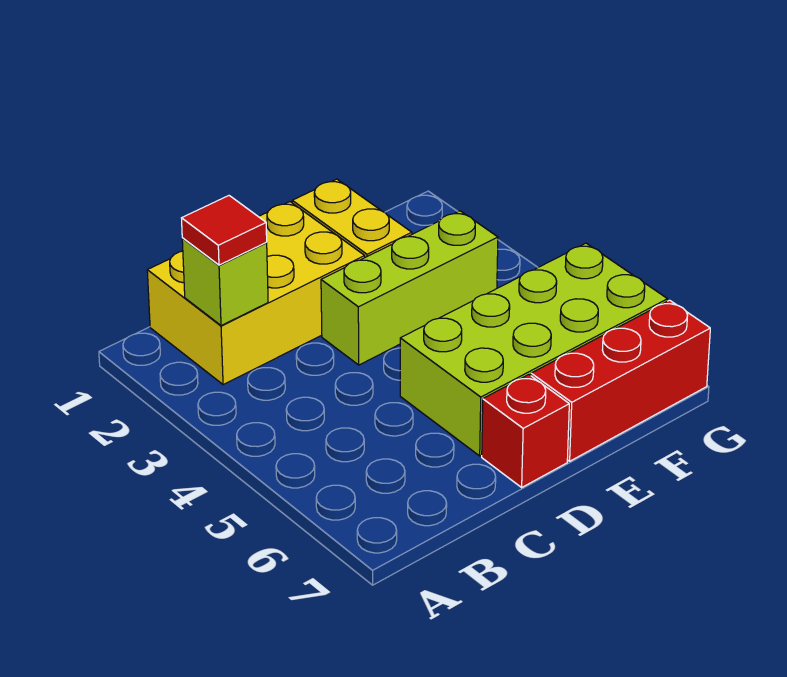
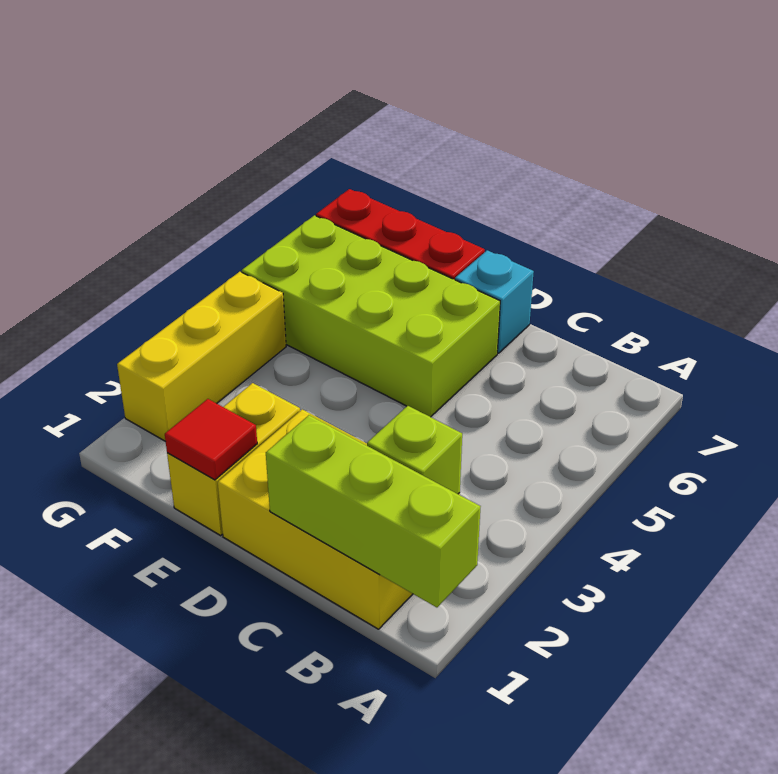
red tile B2 level 3 -> red tile E1 level 2
lime brick D3:F3 level 1 -> lime brick A1:C1 level 2
red brick D7 level 1 -> cyan brick D7 level 1
none -> yellow brick G2:G4 level 1

